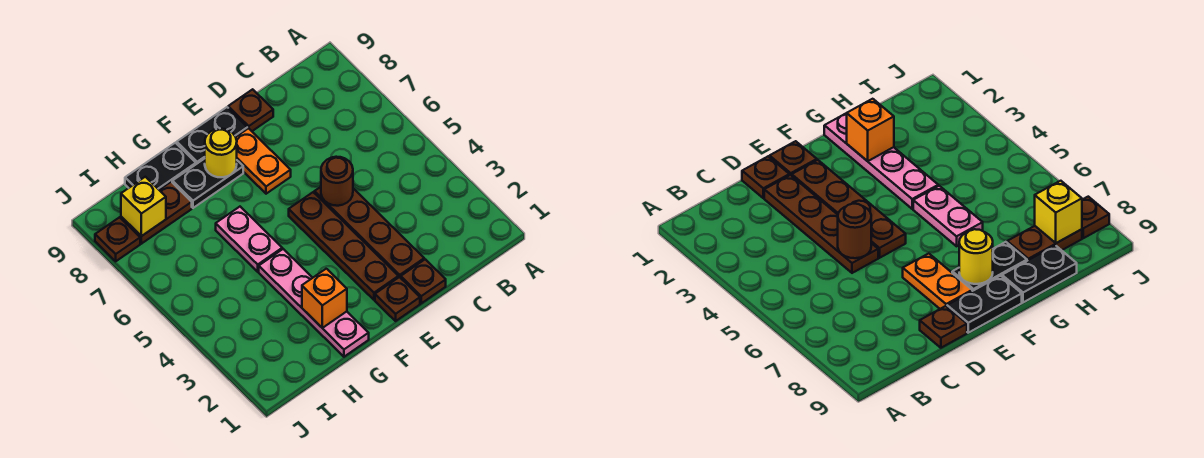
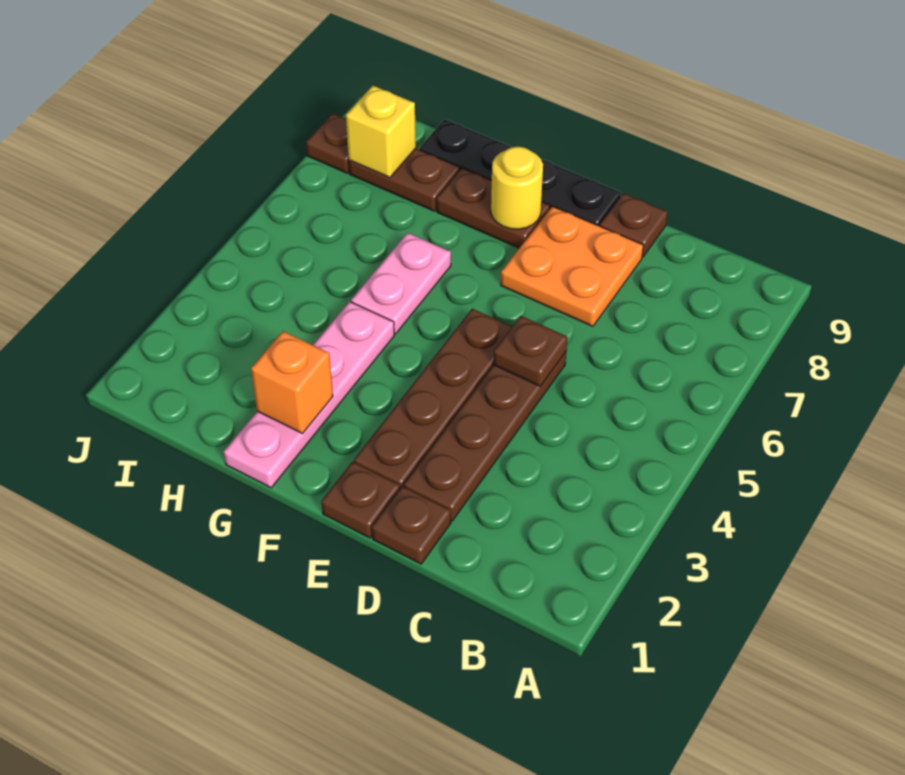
brown round brick D5 level 2 -> brown plate D5 level 2
orange plate E7:E8 level 1 -> orange plate D7:E8 level 1
black plate F8:G8 level 1 -> brown plate F8:G8 level 1

